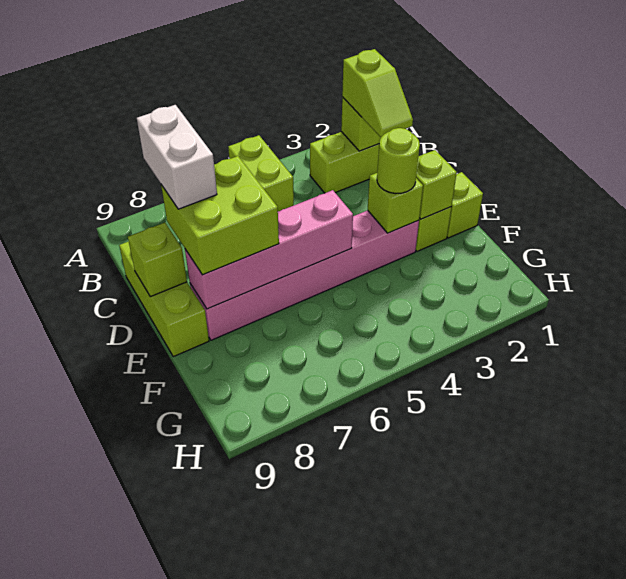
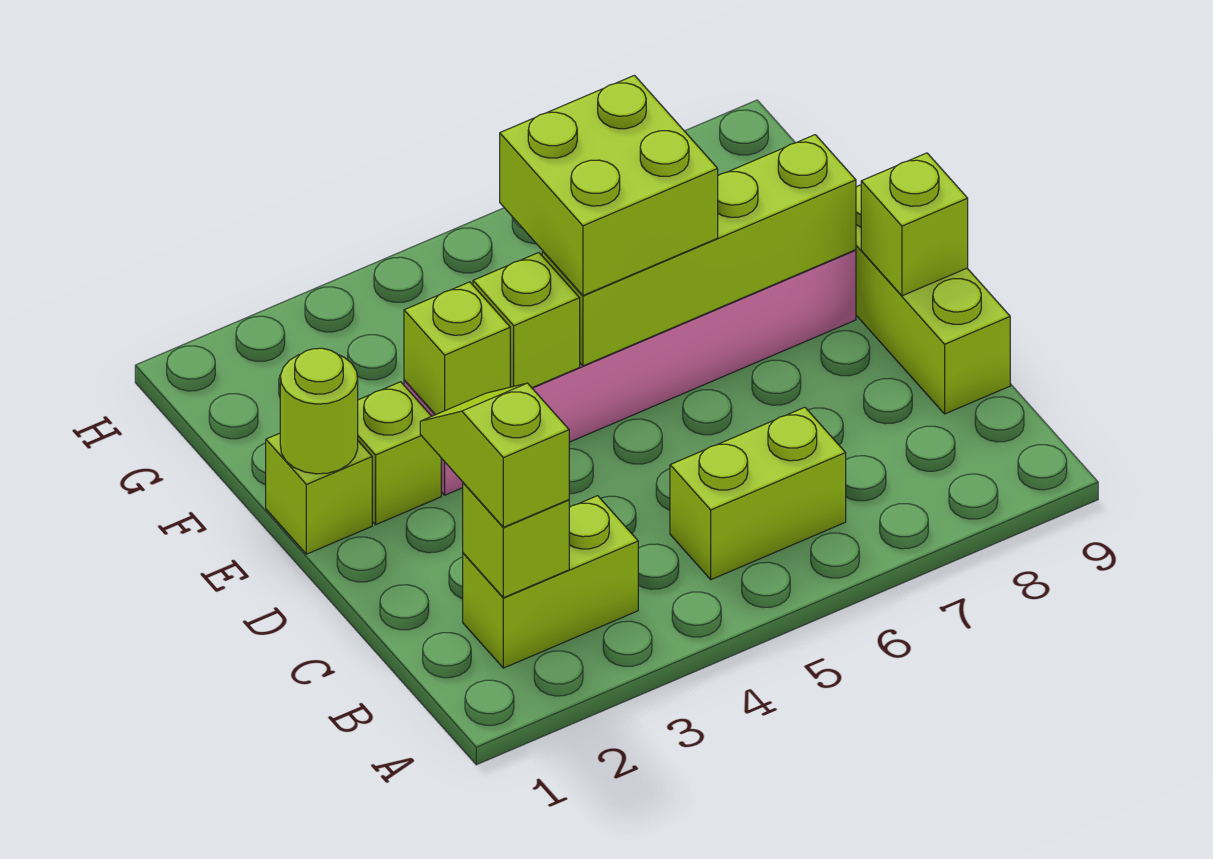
lime brick A5:B5 level 1 -> lime brick B5:B6 level 1
white brick C8:D8 level 4 -> none
lime brick D7:E8 level 3 -> lime brick E5:F6 level 3
lime brick E2 level 2 -> lime brick E4 level 2
lime round brick E3 level 3 -> lime round brick E1 level 2
pink brick E5:E8 level 2 -> lime brick E5:E8 level 2

